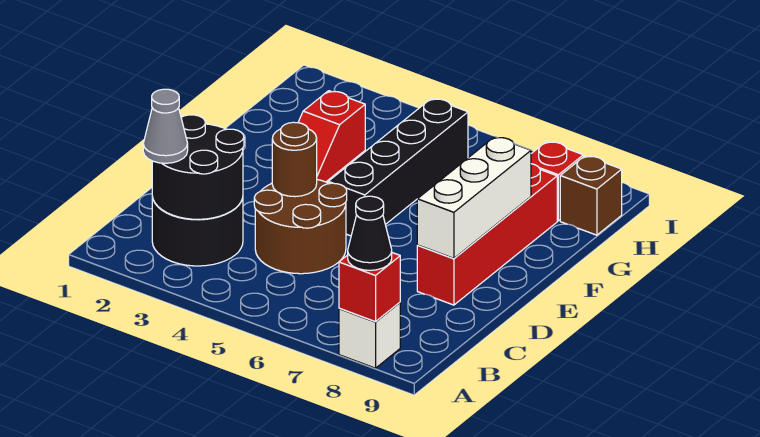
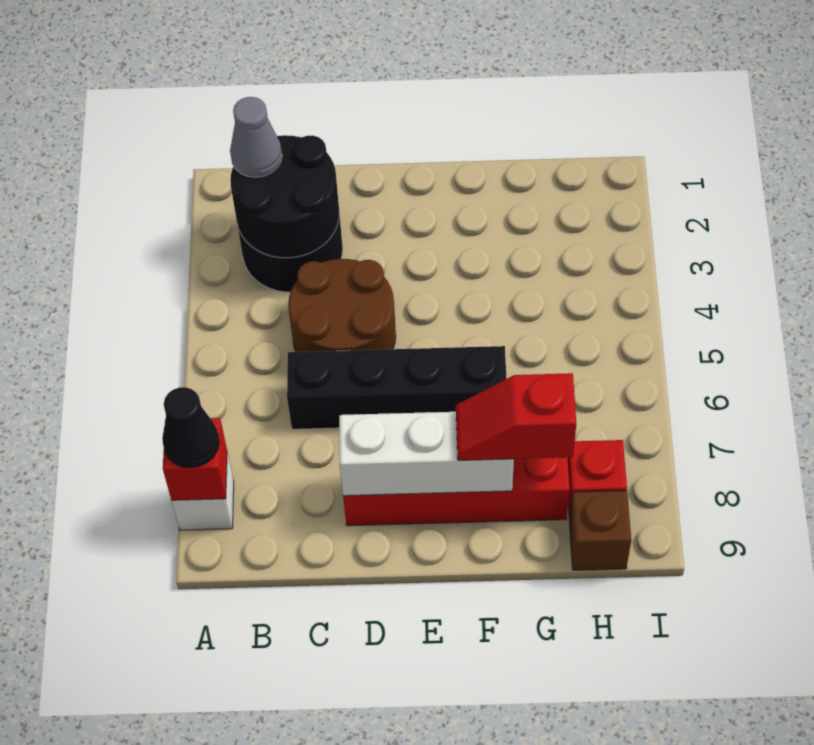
brown round brick D4 level 2 -> none
black brick E5:H5 level 1 -> black brick C6:F6 level 1
red slope F3:G3 level 1 top G -> red slope F8:G8 level 3 top G

